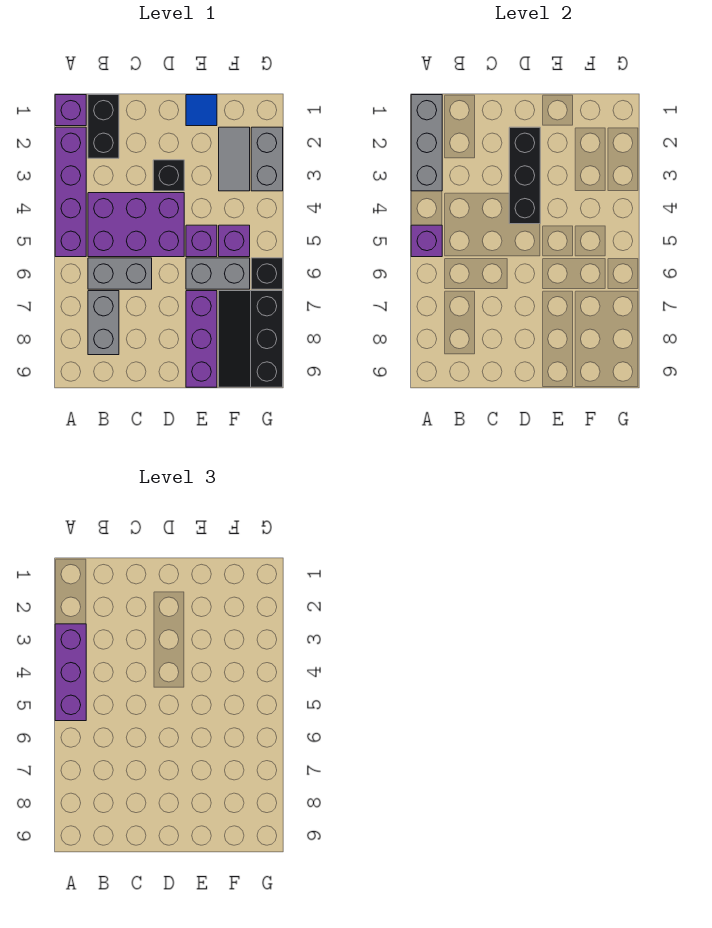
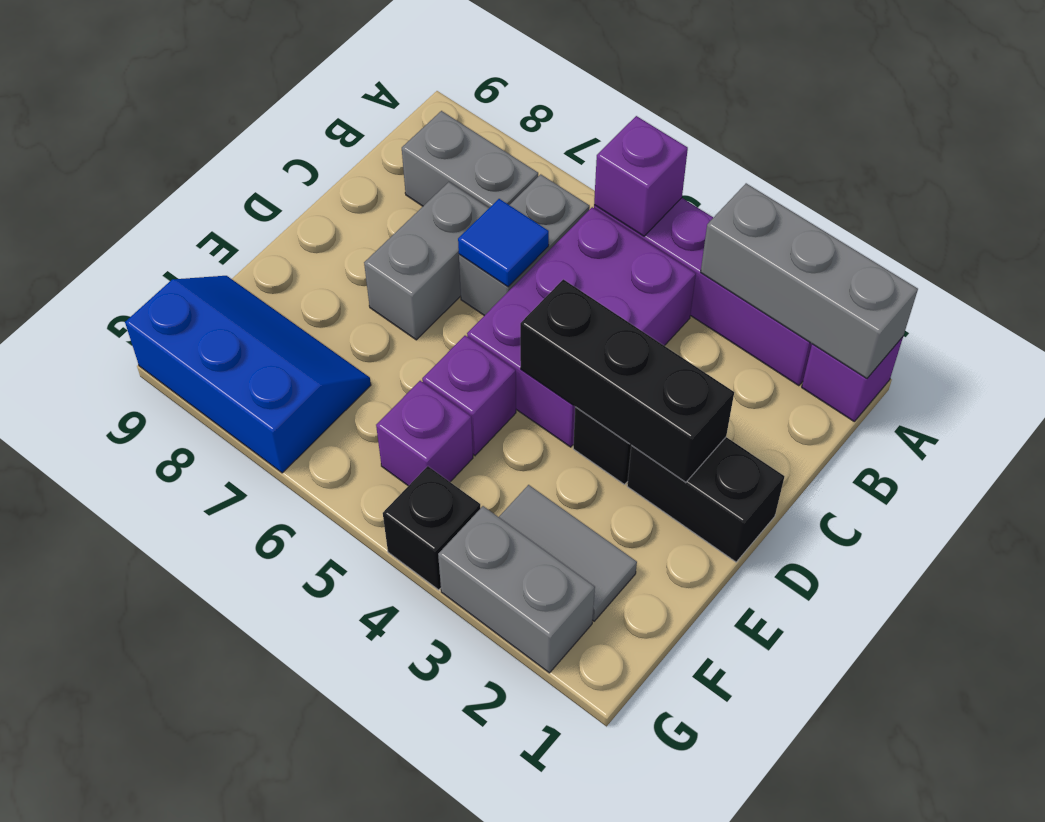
purple brick A3:A5 level 3 -> none
black brick B1:B2 level 1 -> black brick D1:D2 level 1
blue tile E1 level 1 -> blue tile C6 level 2
grey brick E6:F6 level 1 -> grey brick C7:D7 level 1
purple brick E7:E9 level 1 -> none
black slope F7:G9 level 1 top G -> blue slope F7:G9 level 1 top G
black brick G6 level 1 -> black brick G4 level 1

